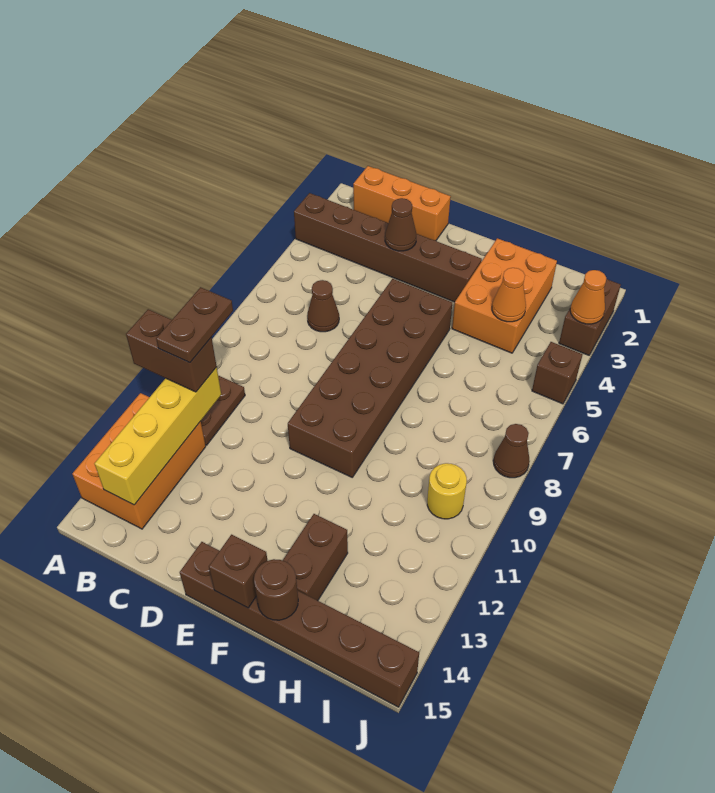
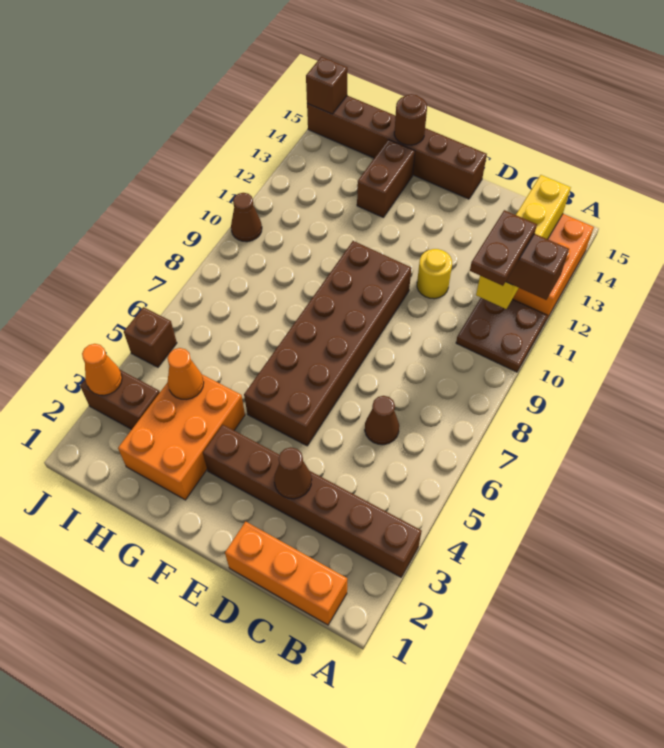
brown brick F15 level 2 -> brown brick J15 level 2
yellow round brick I10 level 1 -> yellow round brick D11 level 1
brown brick J2:J3 level 1 -> brown brick I3:J3 level 1
brown cone J8 level 1 -> brown cone J10 level 1

